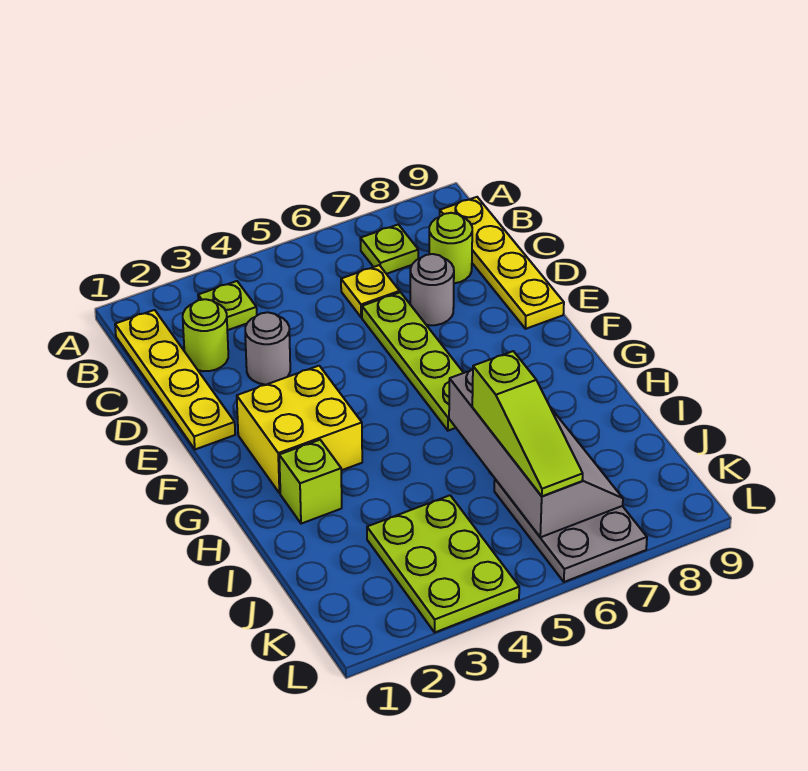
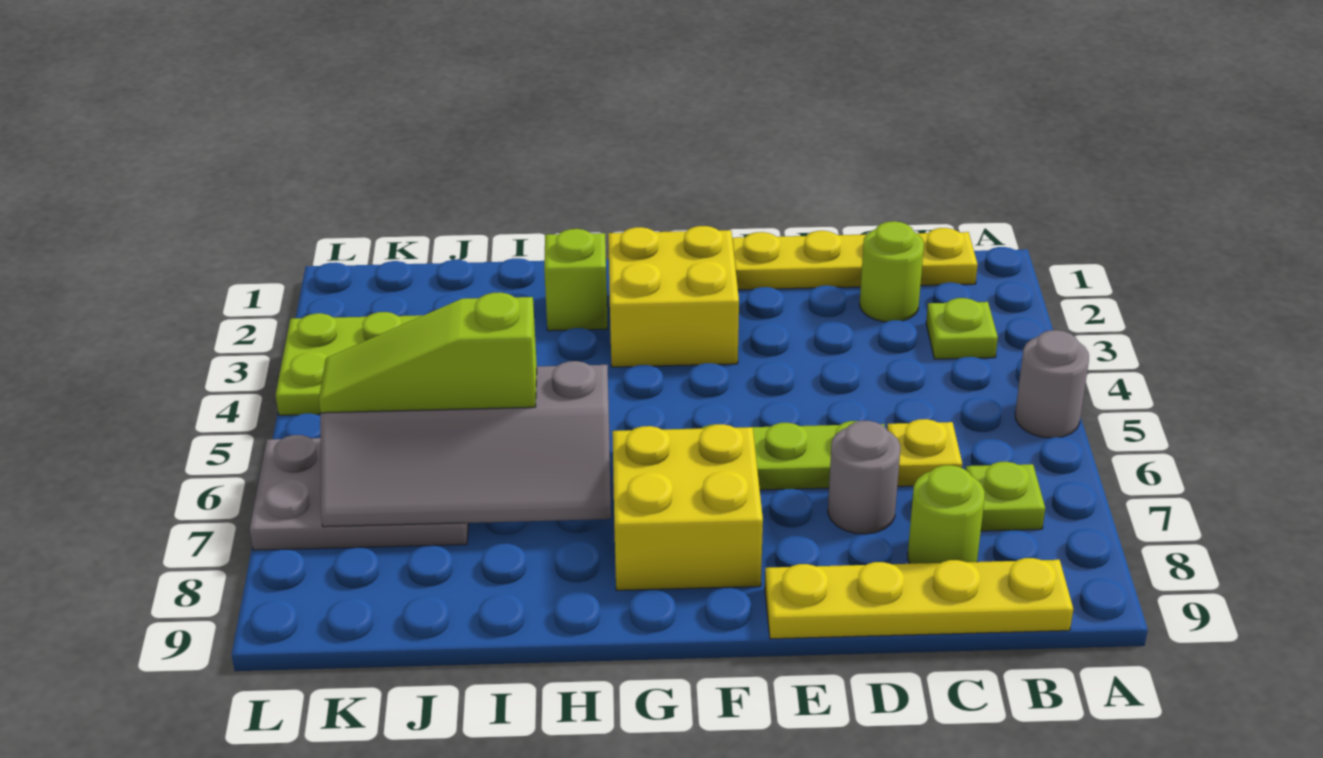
grey round brick D3 level 1 -> grey round brick A5 level 1
none -> yellow brick F7:G8 level 1

